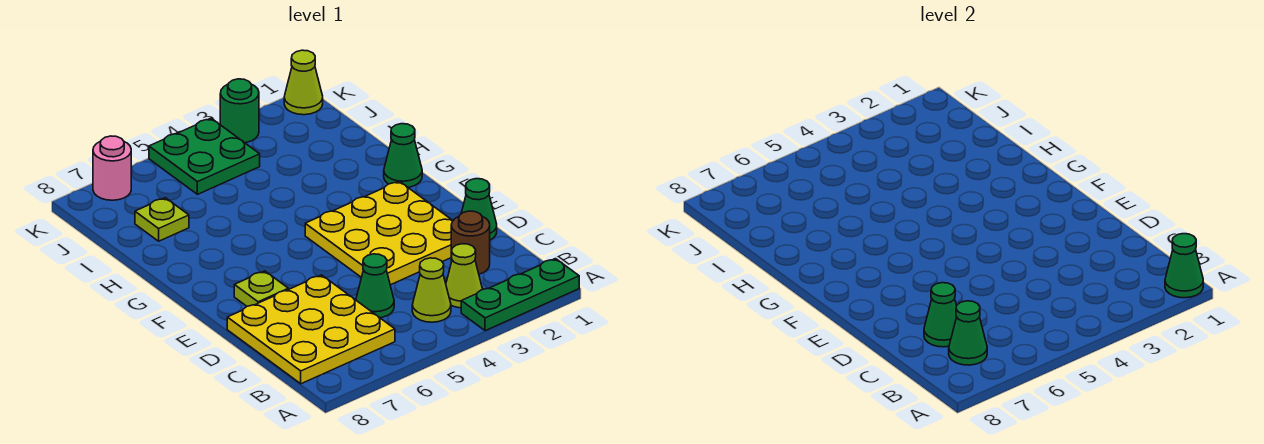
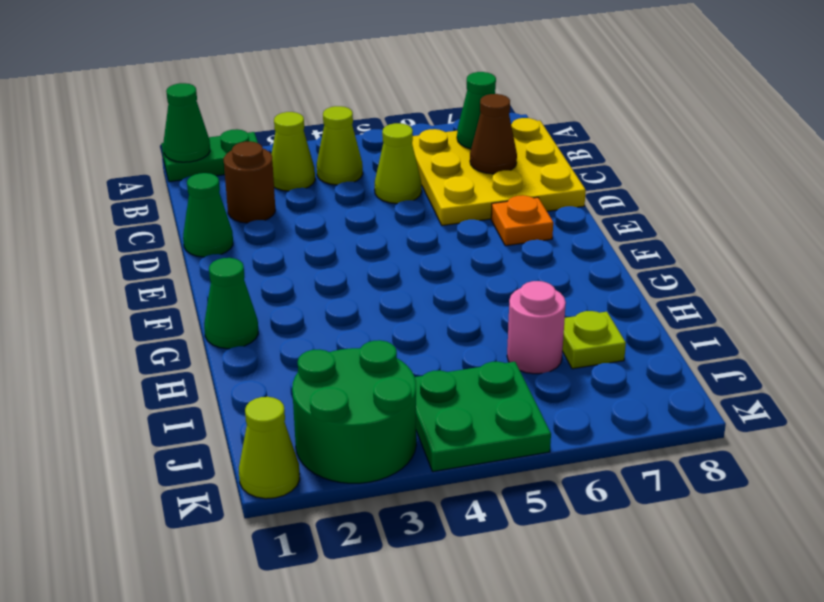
green plate A1:A3 level 1 -> green plate A1:A2 level 1
green cone C5 level 1 -> lime cone C5 level 1
green cone C7 level 2 -> brown cone C7 level 2
yellow plate D2:F4 level 1 -> none
lime plate E7 level 1 -> orange plate E7 level 1
green round brick K3 level 1 -> green round brick J2:K3 level 1
pink round brick K7 level 1 -> pink round brick I6 level 1

